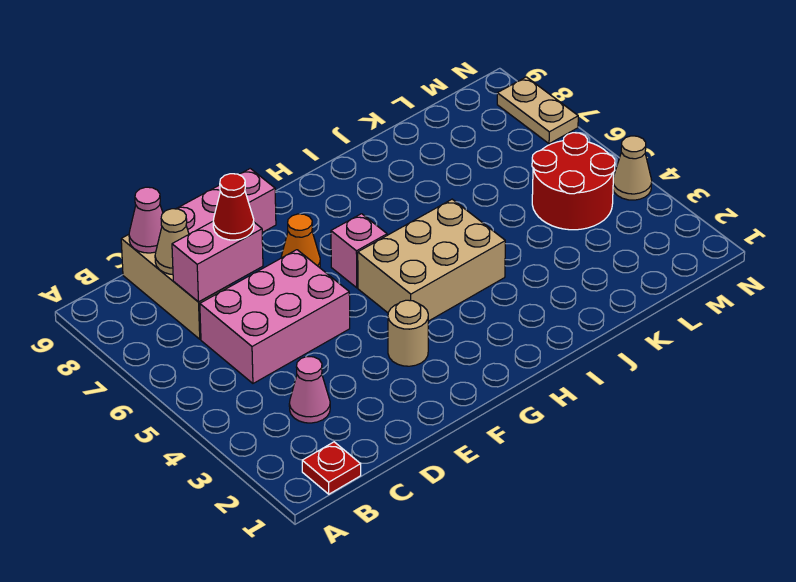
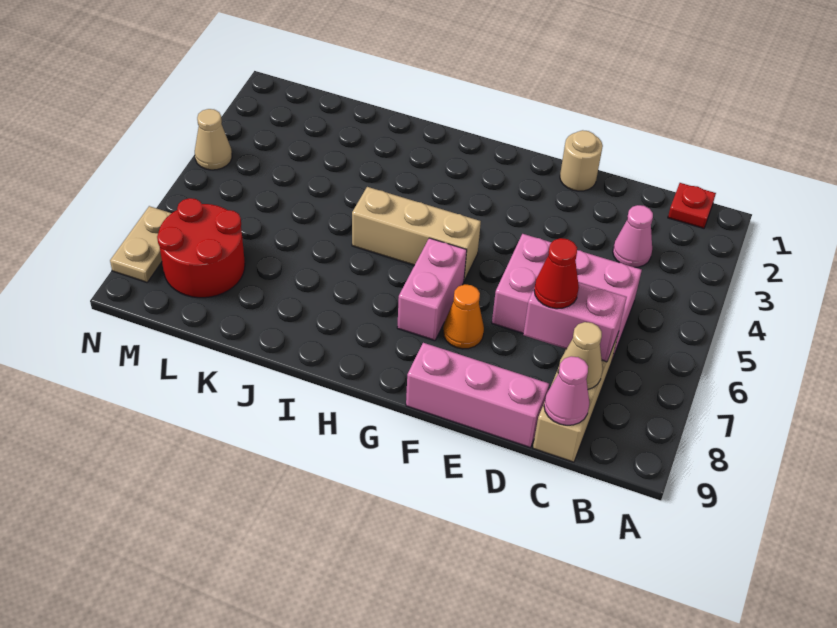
tan round brick F3 level 1 -> tan round brick E1 level 1
tan brick G4:I5 level 1 -> tan brick G5:I5 level 1
pink brick G6 level 1 -> pink brick G6:G7 level 1
red round brick L4:M5 level 1 -> red round brick L7:M8 level 1

